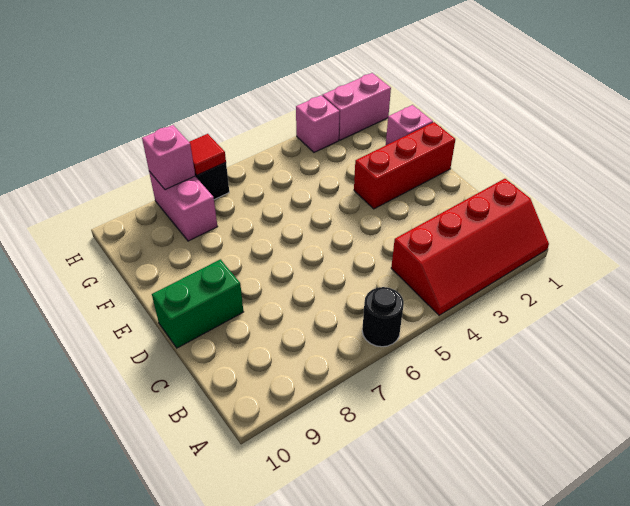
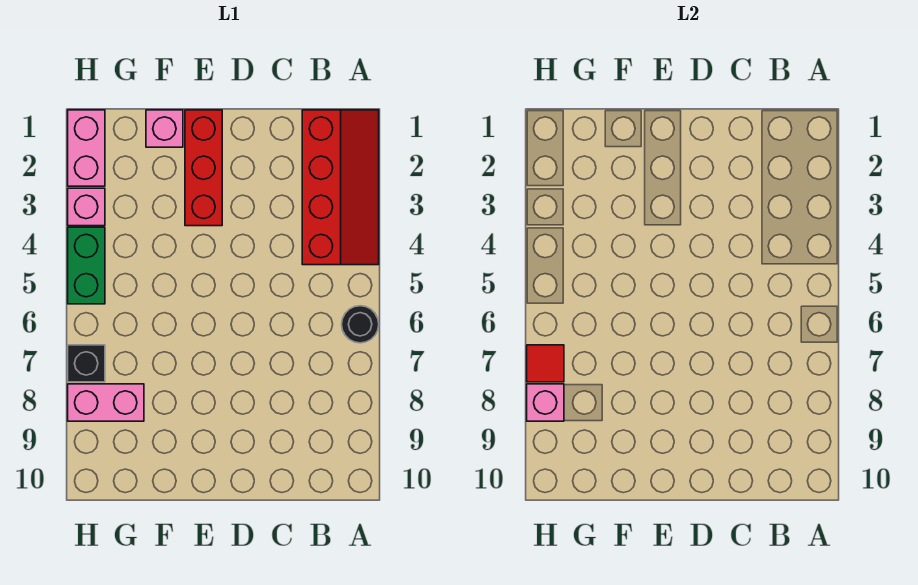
green brick D9:D10 level 1 -> green brick H4:H5 level 1

